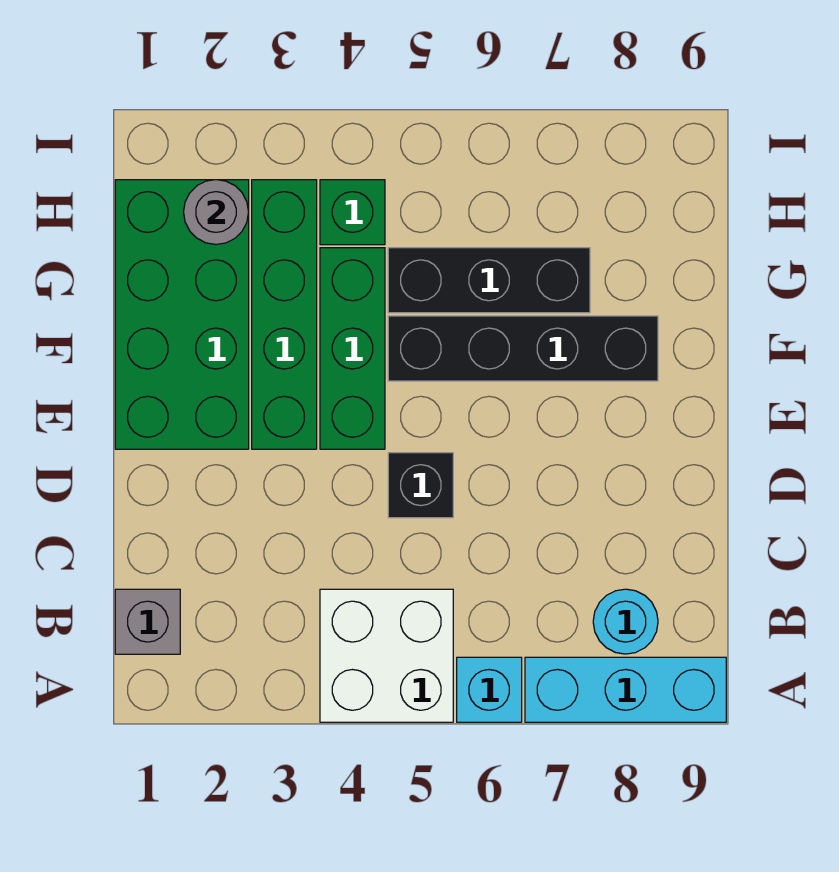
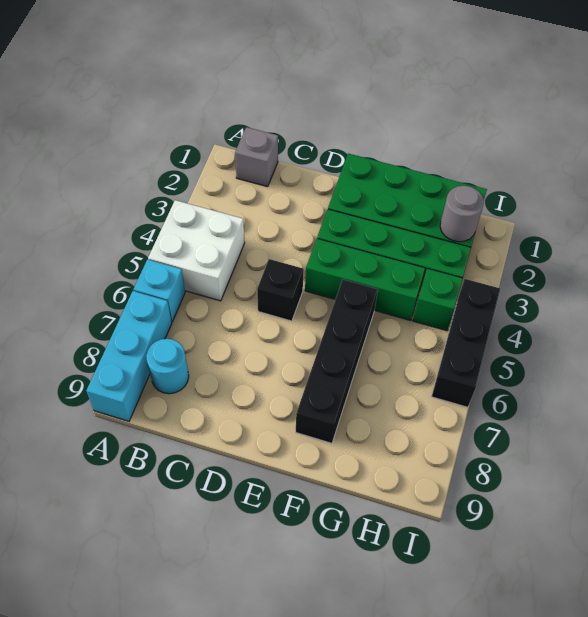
black brick G5:G7 level 1 -> black brick I4:I6 level 1

